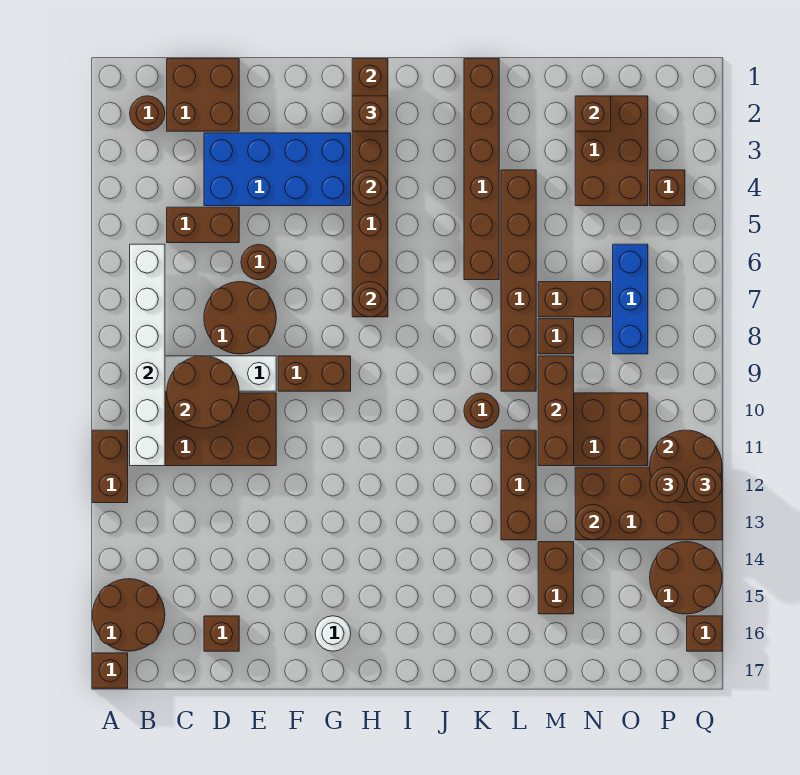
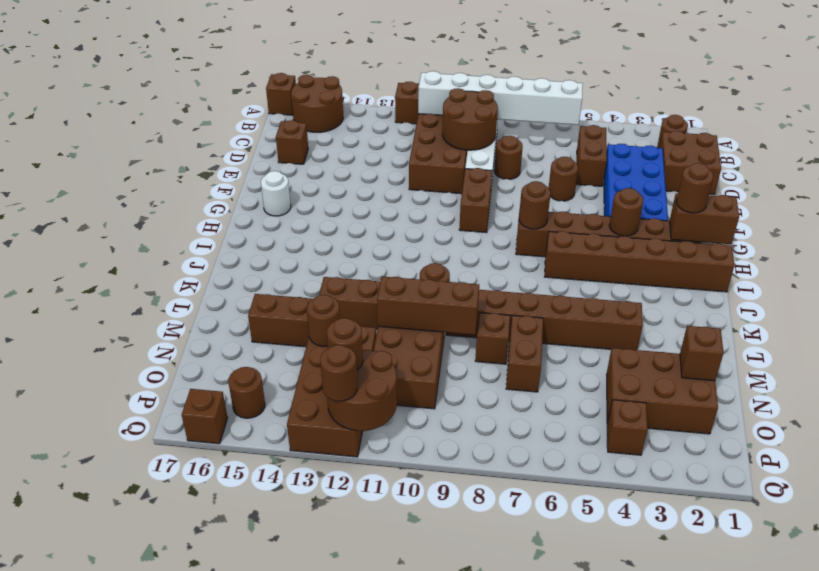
brown round brick D7:E8 level 1 -> brown round brick D8 level 1
brown brick H2 level 3 -> brown round brick H2 level 3
brown brick K1:K6 level 1 -> brown brick I1:I6 level 1
blue brick O6:O8 level 1 -> none
brown round brick P14:Q15 level 1 -> brown round brick P15 level 1

